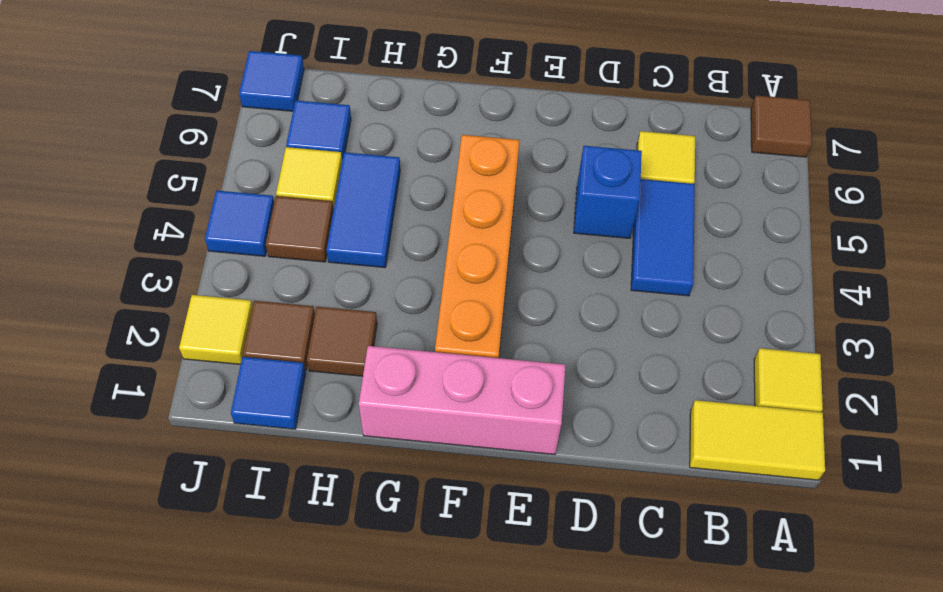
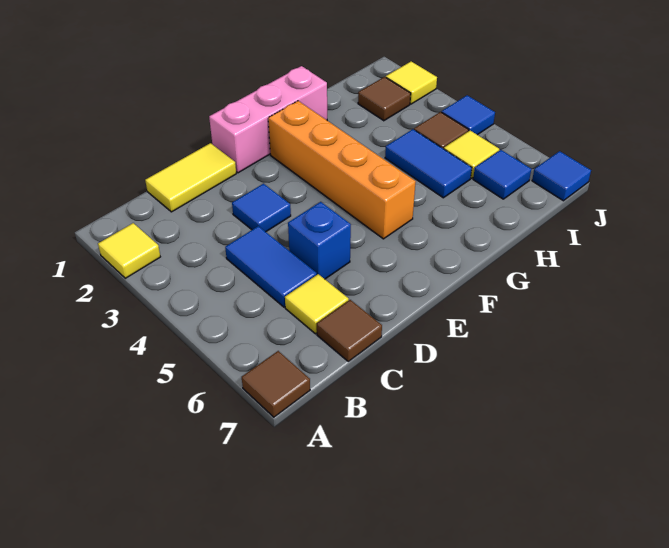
yellow tile A1:B1 level 1 -> yellow tile C1:D1 level 1
brown tile H2 level 1 -> brown tile C7 level 1
blue tile I1 level 1 -> blue tile D3 level 1

